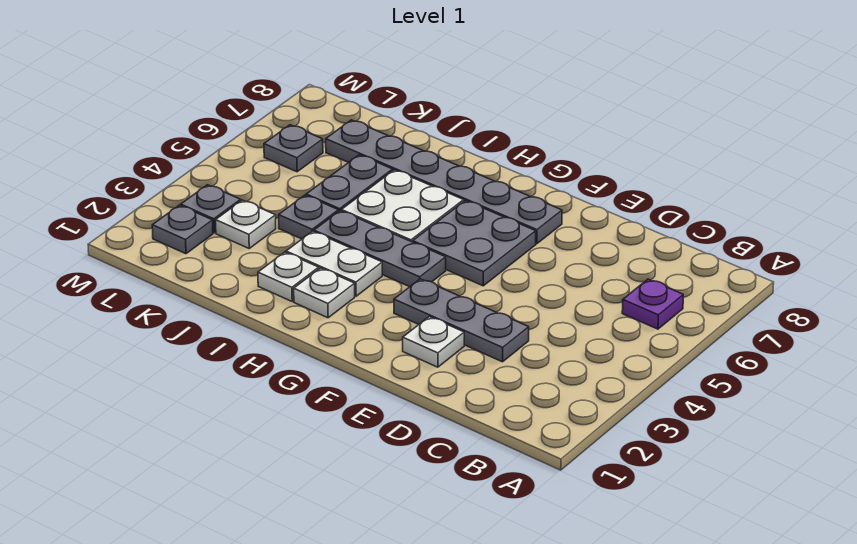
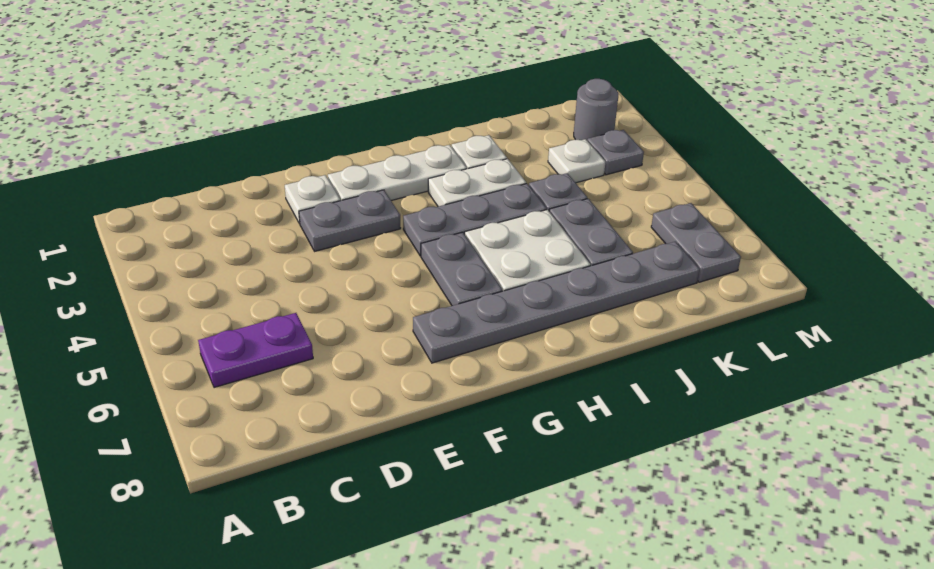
purple plate B6 level 1 -> purple plate B6:C6 level 1
grey plate D3:F3 level 1 -> grey plate E3:F3 level 1
grey plate F5:G6 level 1 -> grey plate G5:G6 level 1
white plate H2 level 1 -> white plate F2:H2 level 1
grey plate L2 level 1 -> grey round brick L2 level 1
grey plate L6 level 1 -> grey plate L6:L7 level 1

